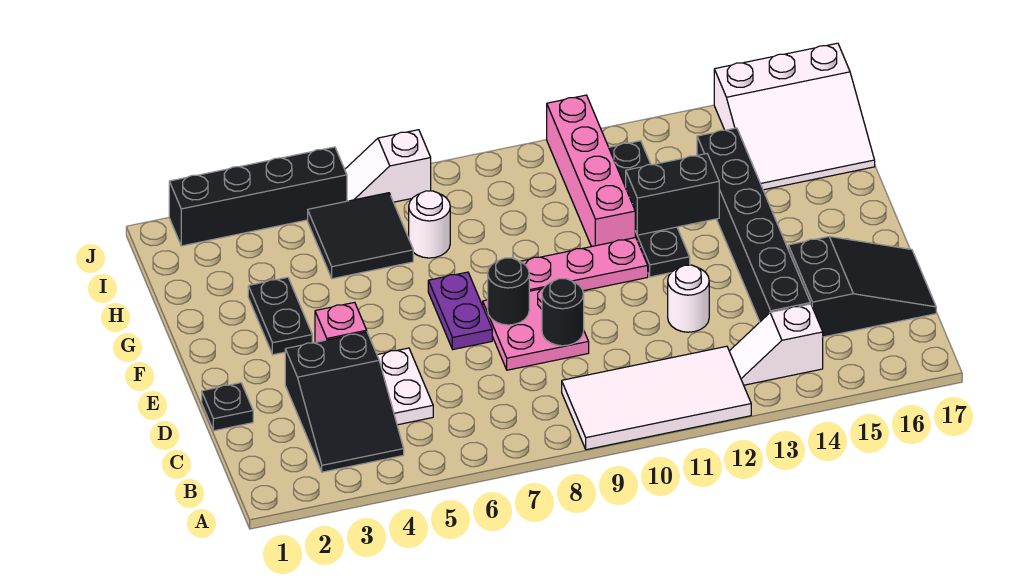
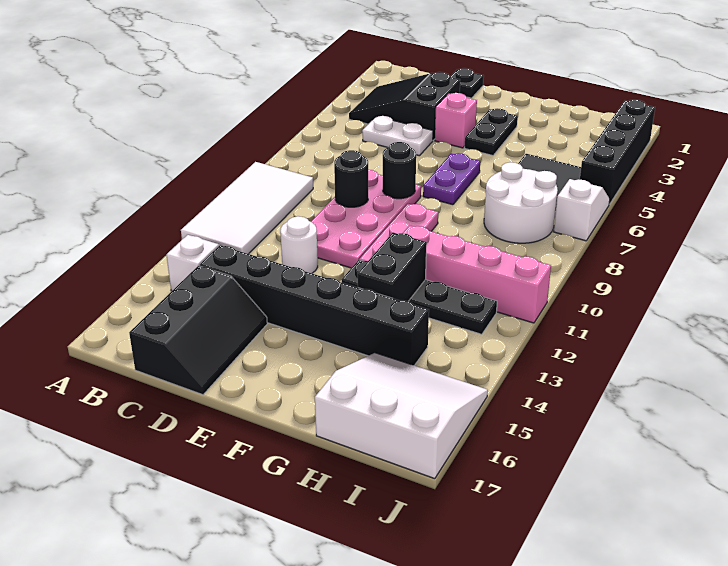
black slope C15:D17 level 1 top 15 -> black slope C15:D17 level 1 top C
pink plate D8:E9 level 1 -> pink plate D8:E11 level 1
purple plate E7:F7 level 1 -> purple plate F6:F7 level 1
black plate F3:G3 level 1 -> black plate F3:F4 level 1
white round brick H7 level 1 -> white round brick H7:I8 level 1
white slope H15:J17 level 1 top J -> white slope H15:J17 level 1 top 17

